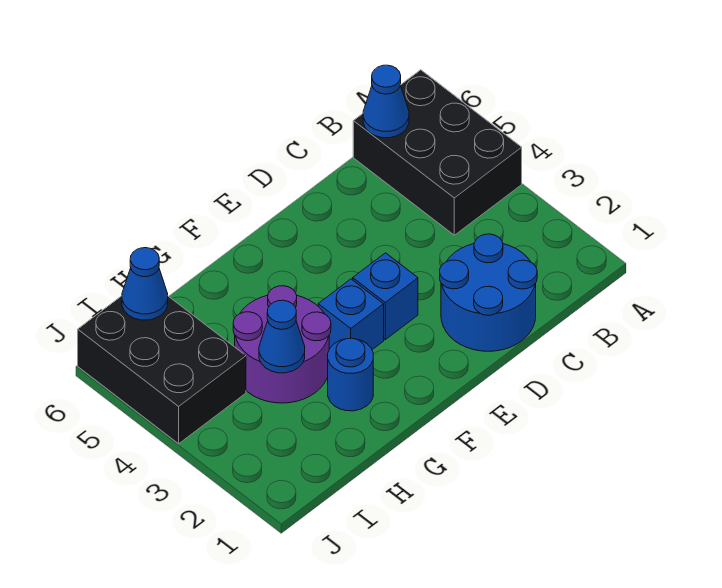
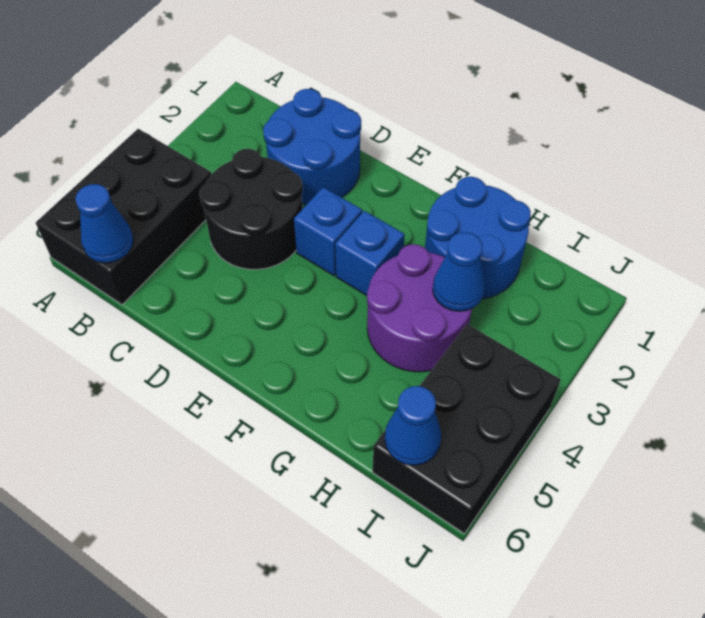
none -> black round brick C3:D4 level 1
blue round brick G2 level 1 -> blue round brick G1:H2 level 1

